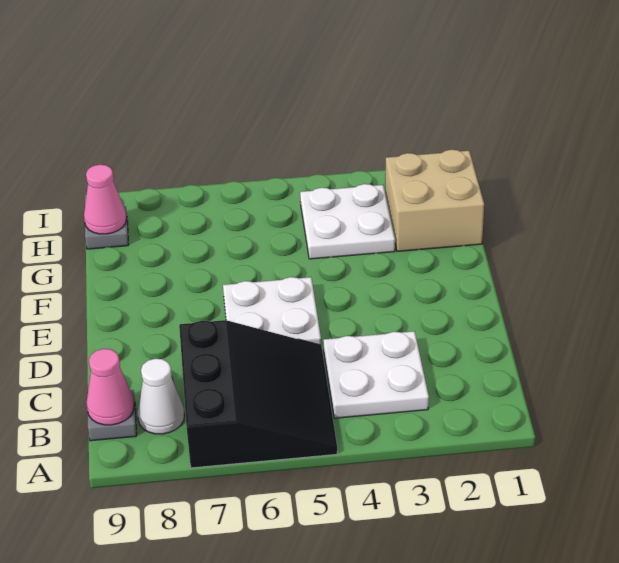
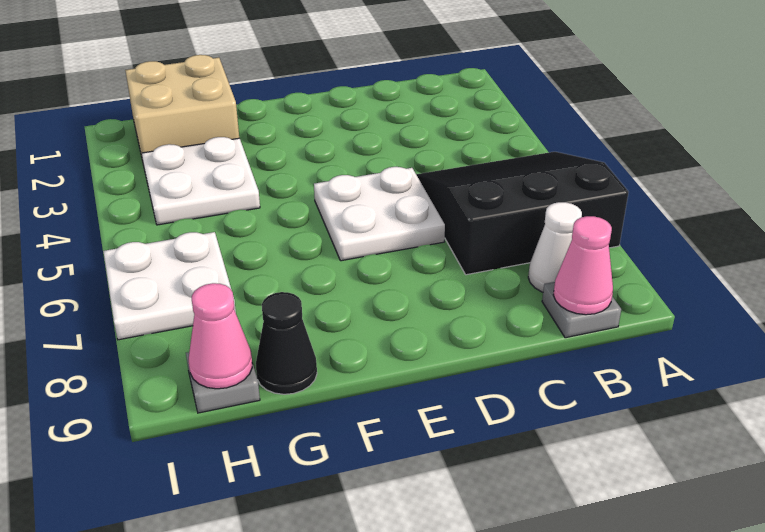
white plate B3:C4 level 1 -> white plate H6:I7 level 1
none -> black cone G9 level 1

